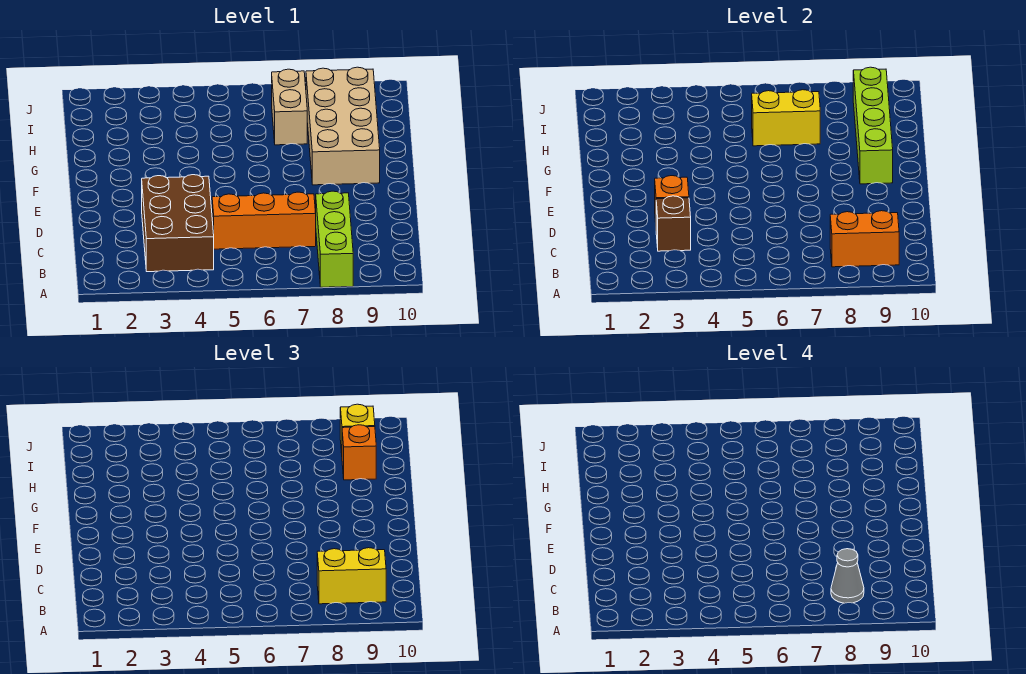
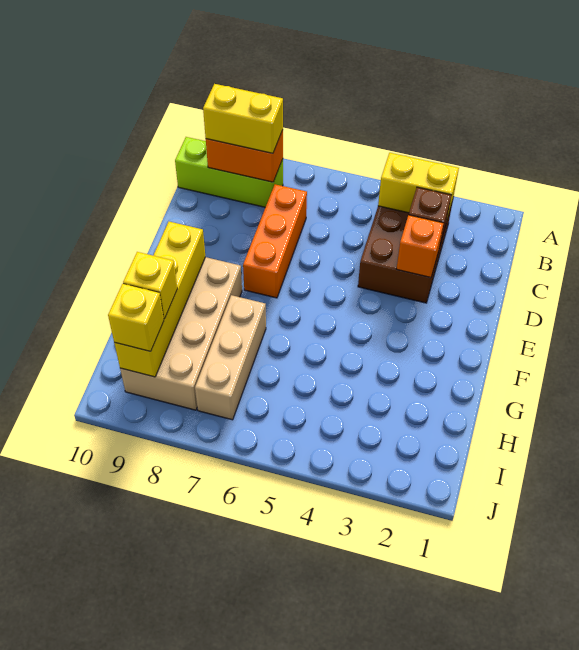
lime brick A8:C8 level 1 -> lime brick B8:B10 level 1
grey cone B8 level 4 -> none
orange brick C5:C7 level 1 -> orange brick C7:E7 level 1
lime brick F9:I9 level 2 -> yellow brick F9:I9 level 2
yellow brick H6:H7 level 2 -> yellow brick B3:B4 level 2
tan brick H7:I7 level 1 -> tan brick G7:I7 level 1
orange brick H9 level 3 -> yellow brick H9 level 3

